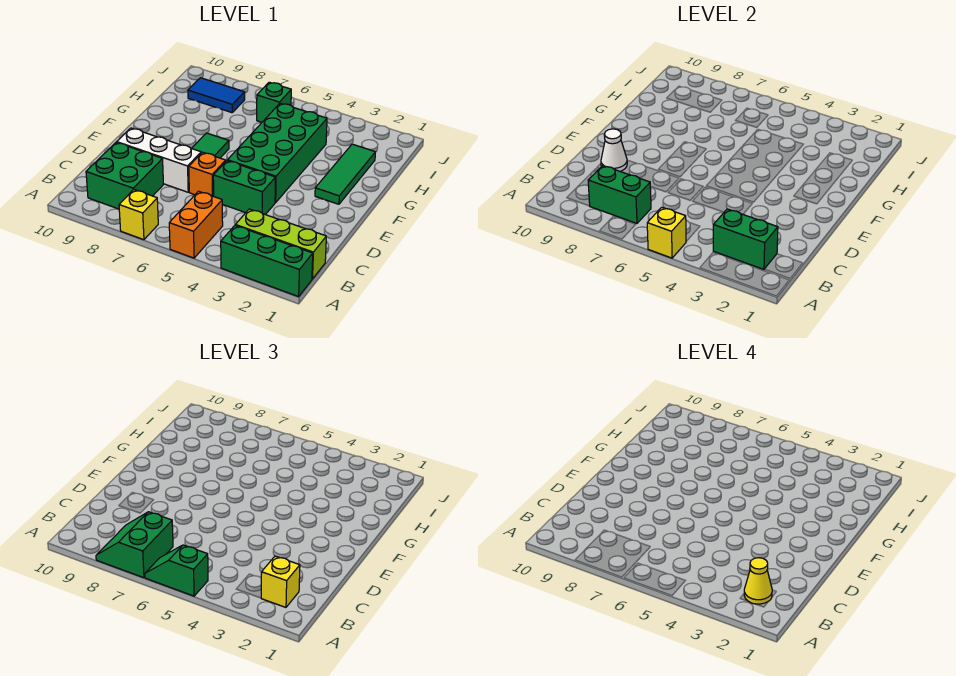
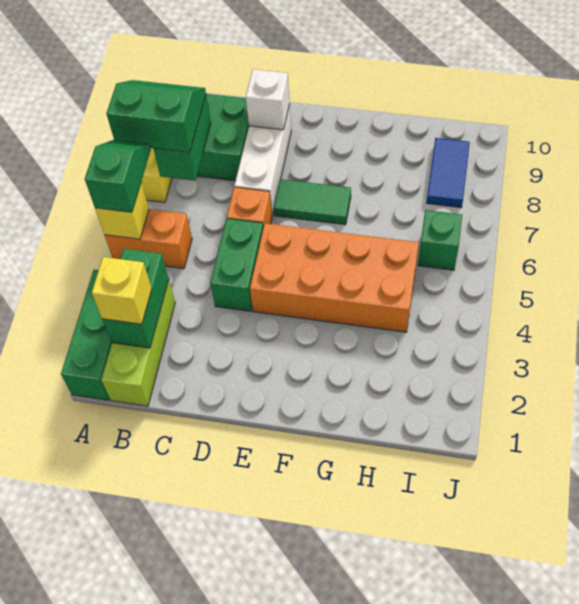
yellow cone B2 level 4 -> none
white cone D9 level 2 -> white brick D9 level 2
green brick E4:H5 level 1 -> orange brick E4:H5 level 1
green tile F2:H2 level 1 -> none

